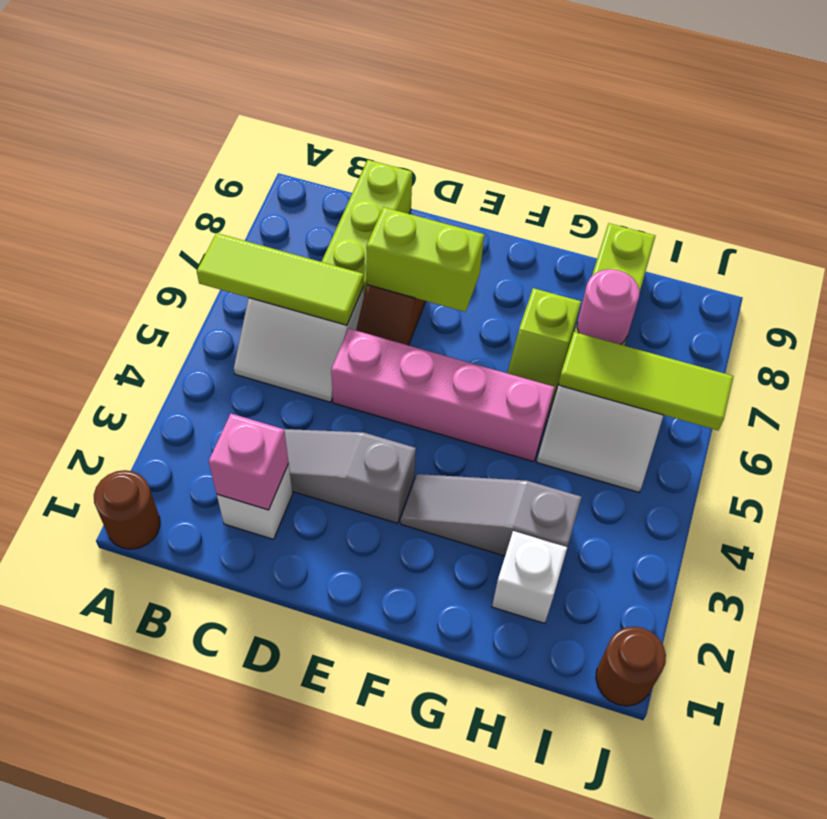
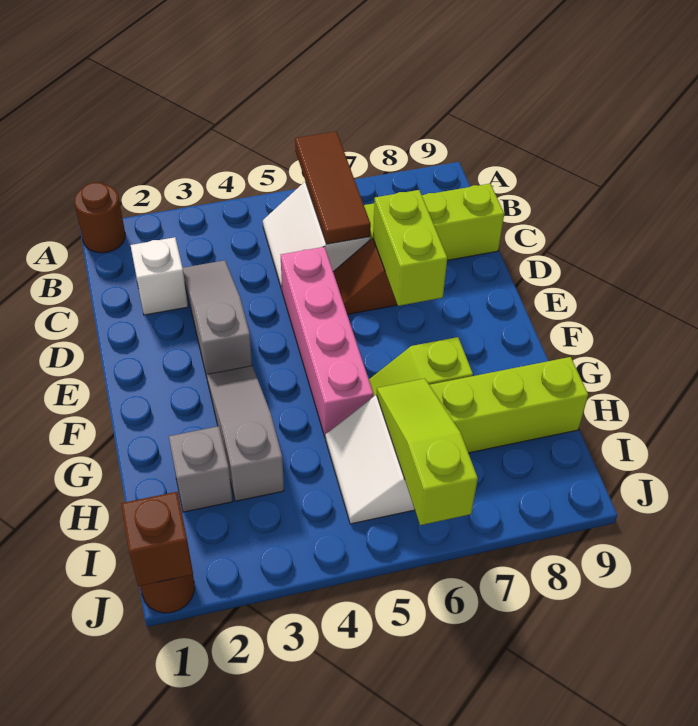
lime tile A6:C6 level 2 -> brown tile A6:C6 level 2
pink brick C2 level 2 -> none
white brick H2 level 1 -> grey brick H2 level 1
lime tile H6:J6 level 2 -> lime slope H6:J6 level 2 top J
pink round brick H7 level 2 -> none
none -> brown brick J1 level 2

